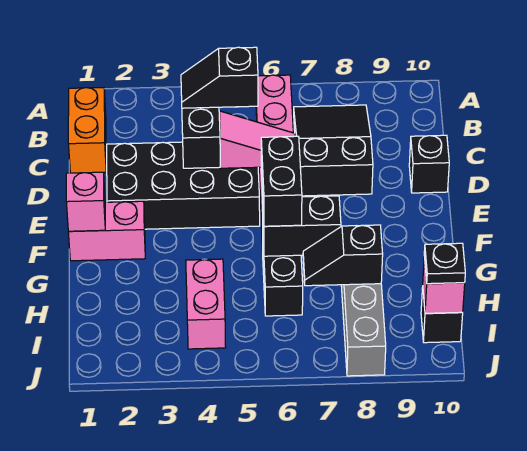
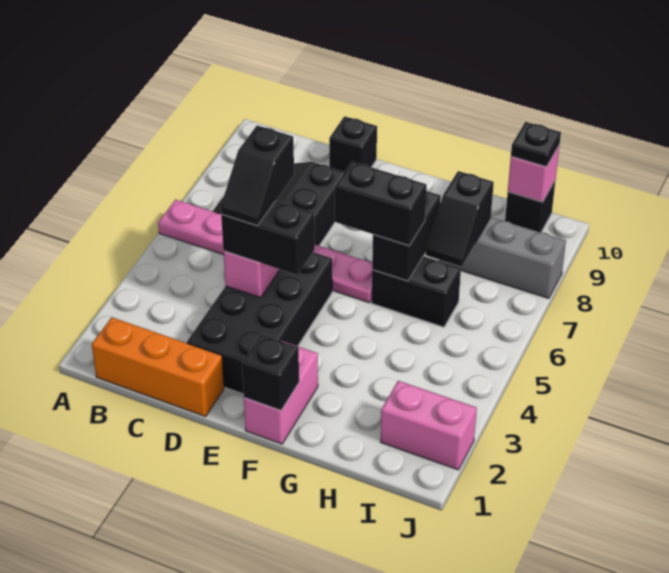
orange brick B1:C1 level 1 -> orange brick B1:D1 level 1
pink brick F1 level 2 -> black brick F1 level 2
pink brick H4:I4 level 1 -> pink brick I2:J2 level 1

